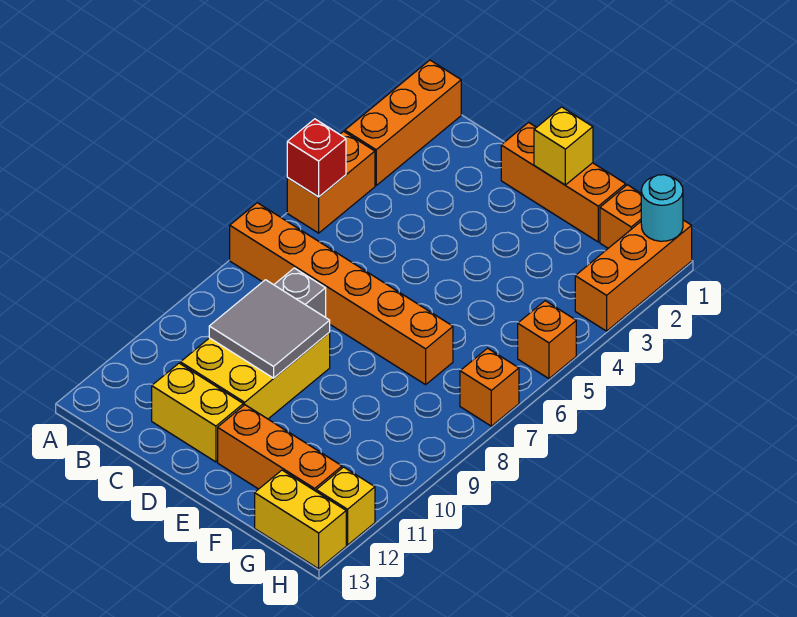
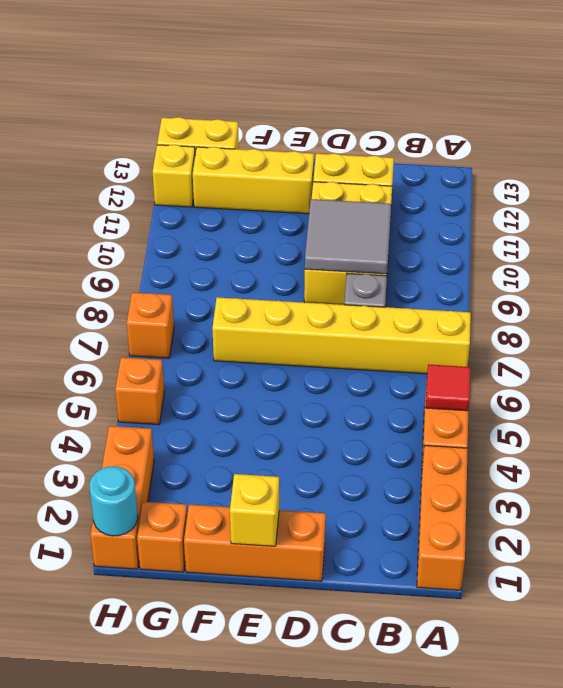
red brick A5 level 2 -> red tile A5 level 2
orange brick A7:F7 level 1 -> yellow brick A7:F7 level 1
orange brick E12:G12 level 1 -> yellow brick E12:G12 level 1

